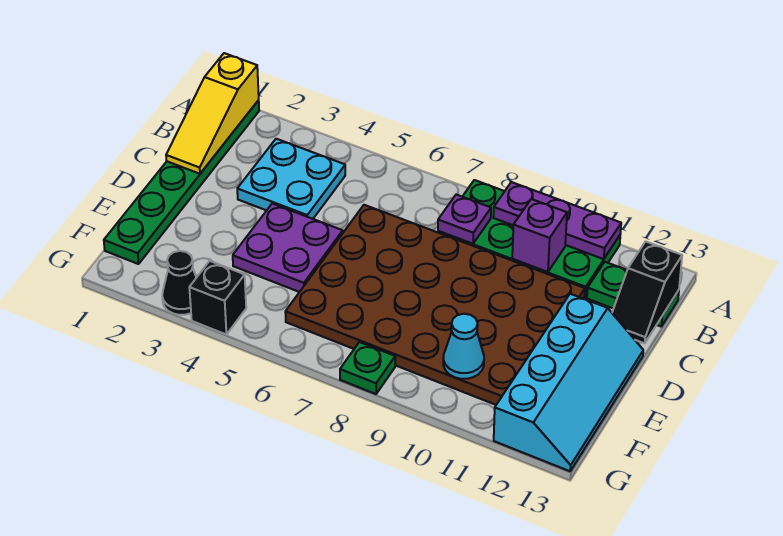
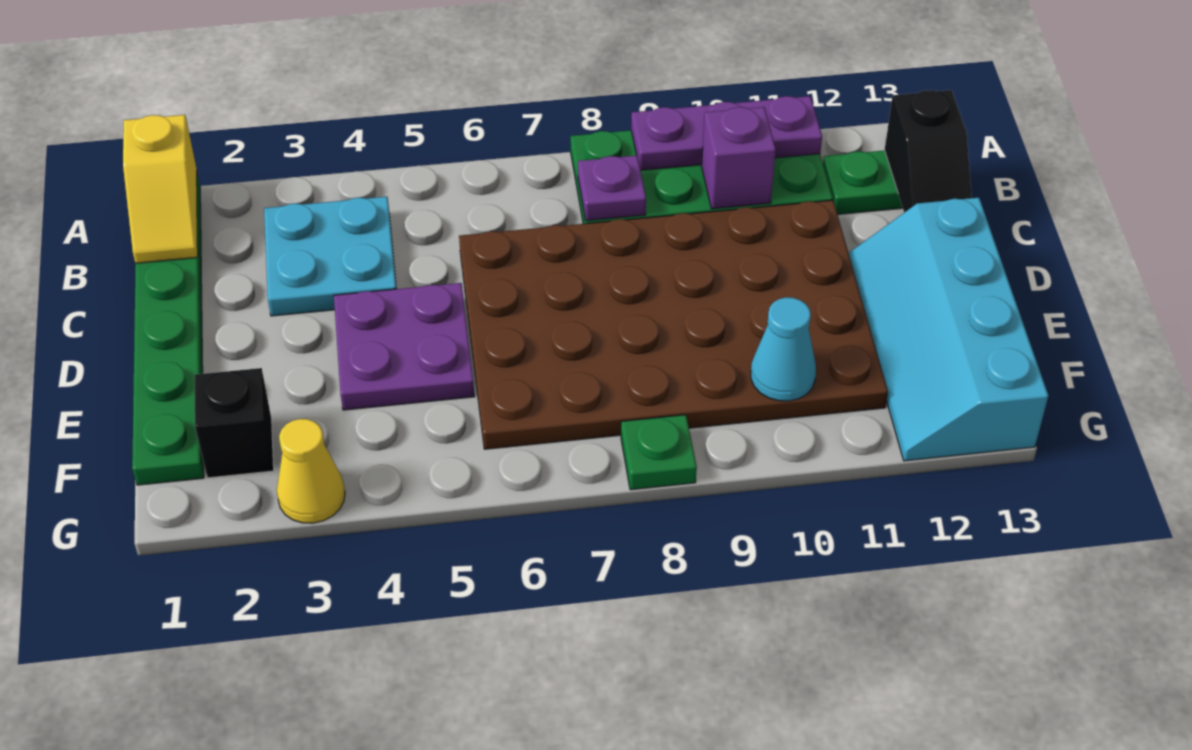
yellow slope A1:C1 level 2 top A -> yellow slope A1:B1 level 2 top A
cyan slope D12:G13 level 1 top 12 -> cyan slope D12:G13 level 1 top 13
black cone G3 level 1 -> yellow cone G3 level 1
black brick G4 level 1 -> black brick F2 level 1

